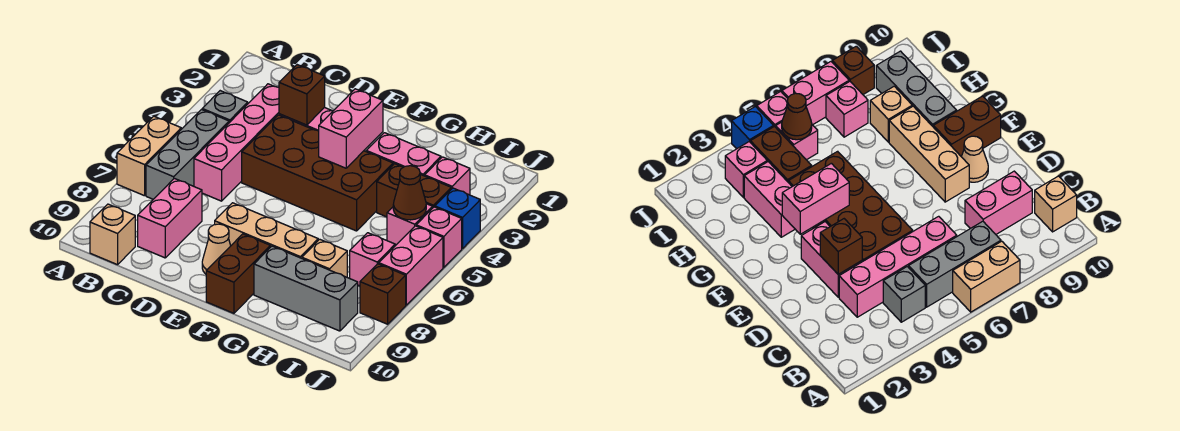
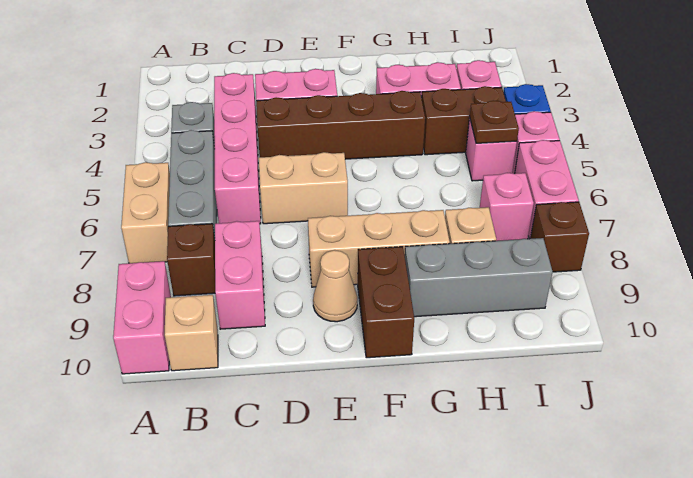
brown brick D3 level 2 -> brown brick B8 level 1
brown brick D4:G5 level 1 -> brown brick D4:G4 level 1
none -> tan brick D6:E6 level 1
pink brick F3:F4 level 2 -> pink brick A9:A10 level 1
brown cone I5 level 2 -> brown plate I5 level 2

